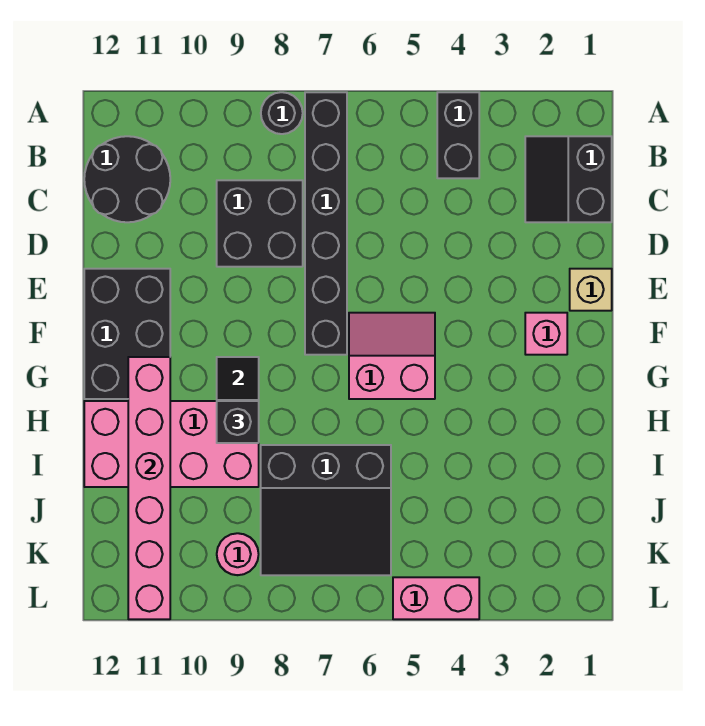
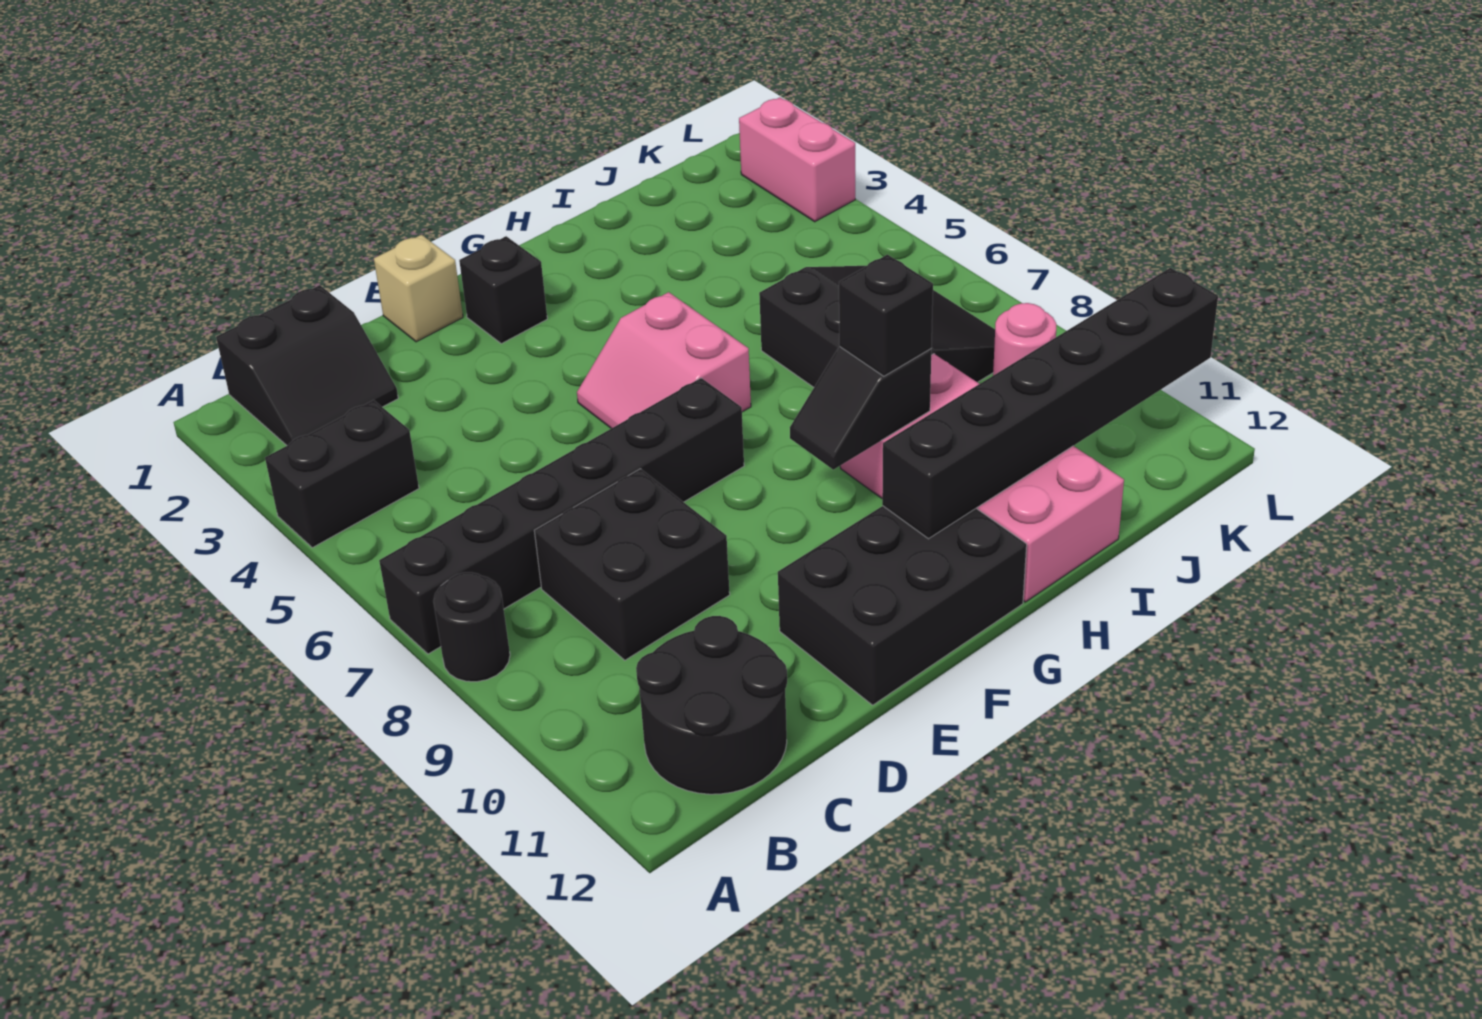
pink brick F2 level 1 -> black brick F2 level 1
pink brick G11:L11 level 2 -> black brick G11:L11 level 2
pink brick L4:L5 level 1 -> pink brick L2:L3 level 1

